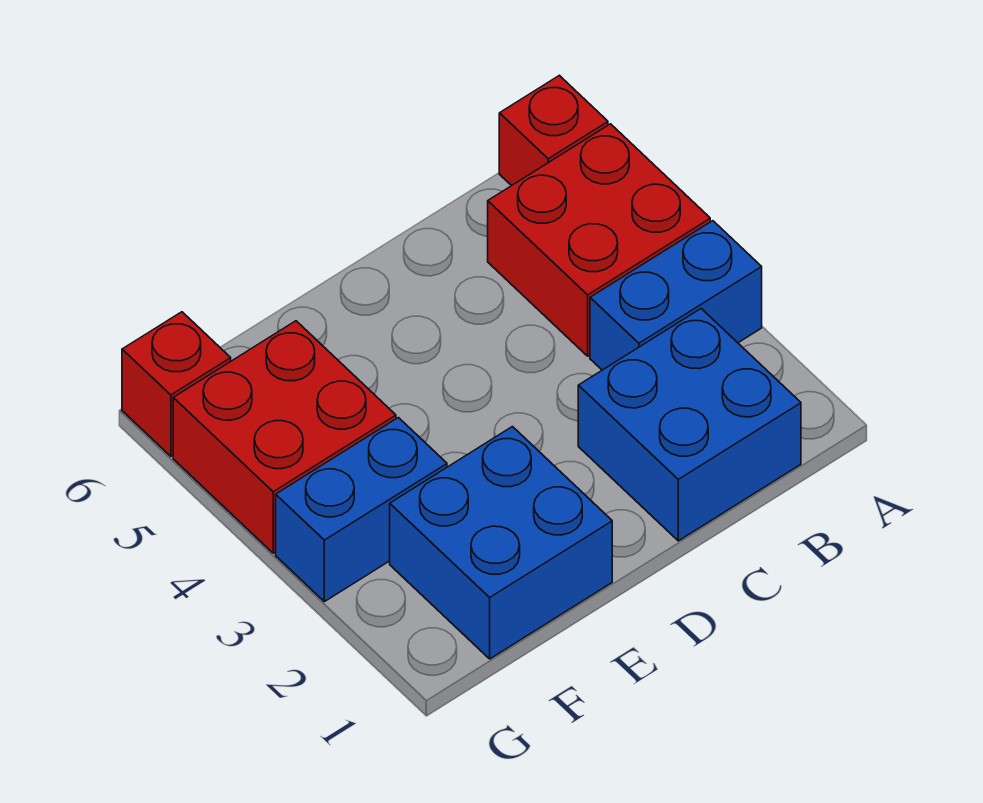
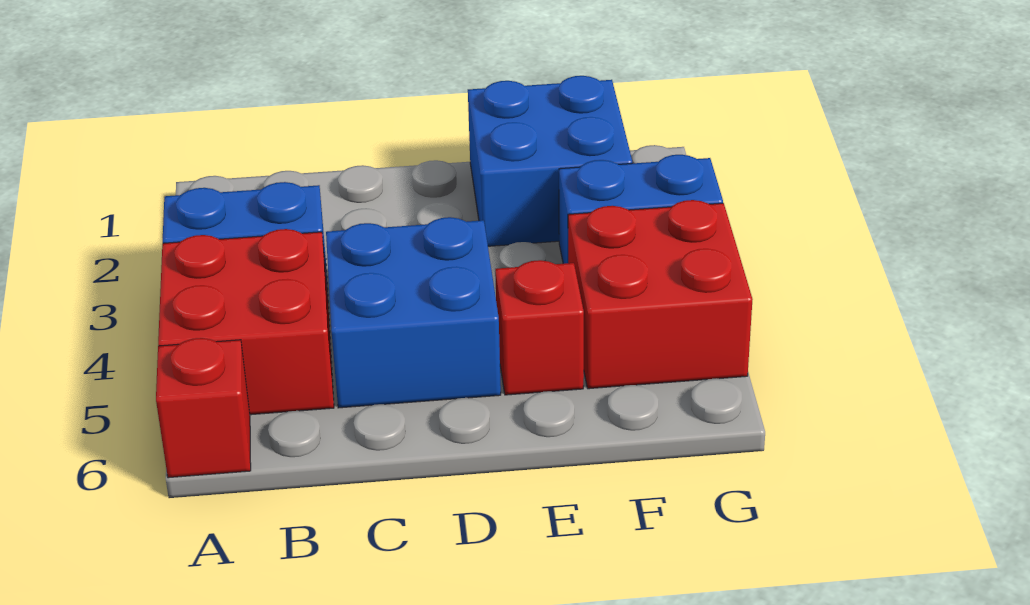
blue brick B1:C2 level 1 -> blue brick C4:D5 level 1
red brick G6 level 1 -> red brick E5 level 1

